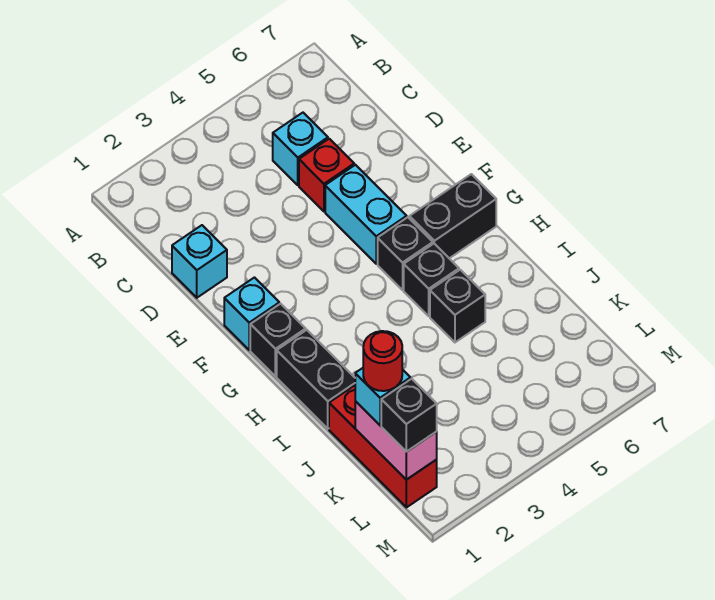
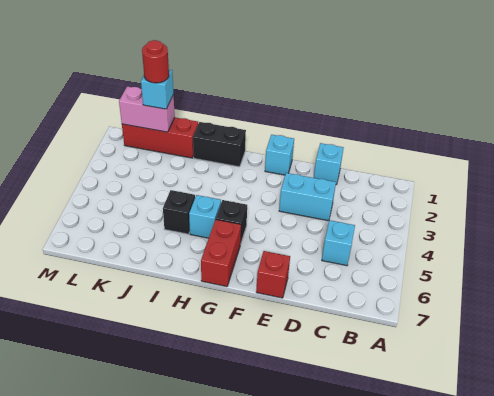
red brick D5 level 1 -> red brick E7 level 1
cyan brick E5:F5 level 1 -> cyan brick D3:E3 level 1
black brick G1 level 1 -> none
black brick G6:G7 level 1 -> red brick G6:G7 level 1
black brick H5 level 1 -> cyan brick H5 level 1
black brick L1 level 3 -> none

